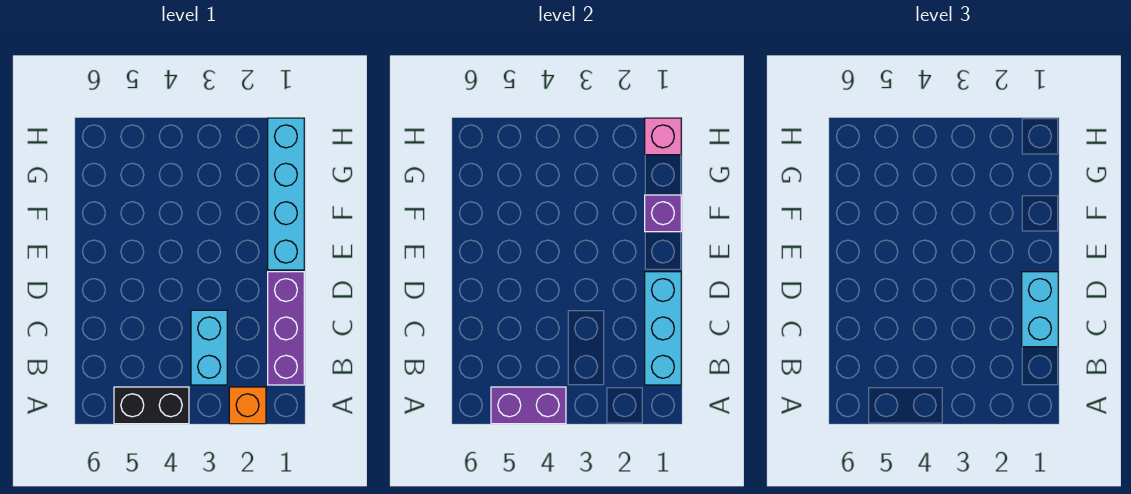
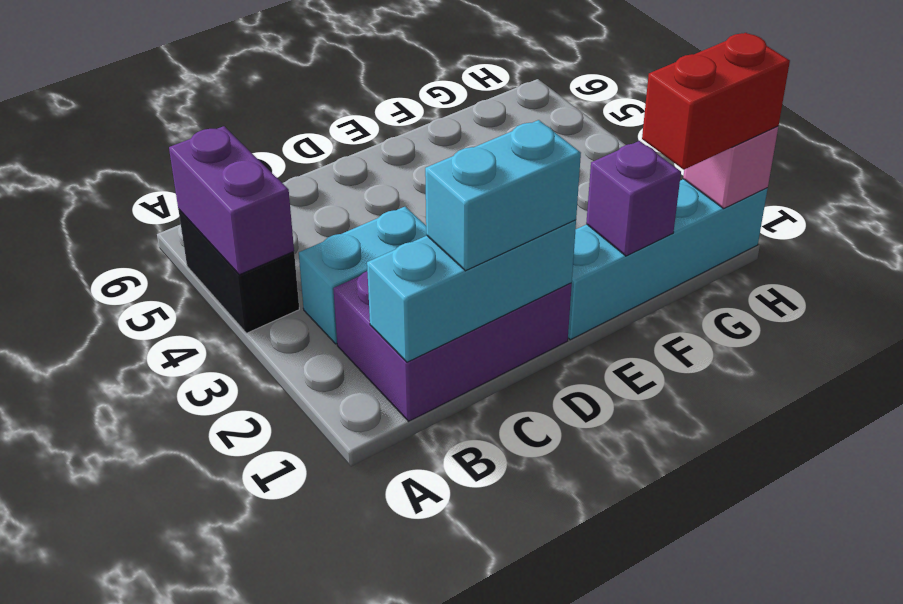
orange brick A2 level 1 -> none
purple brick B1:D1 level 1 -> purple brick B1:D2 level 1
none -> red brick G1:H1 level 3

